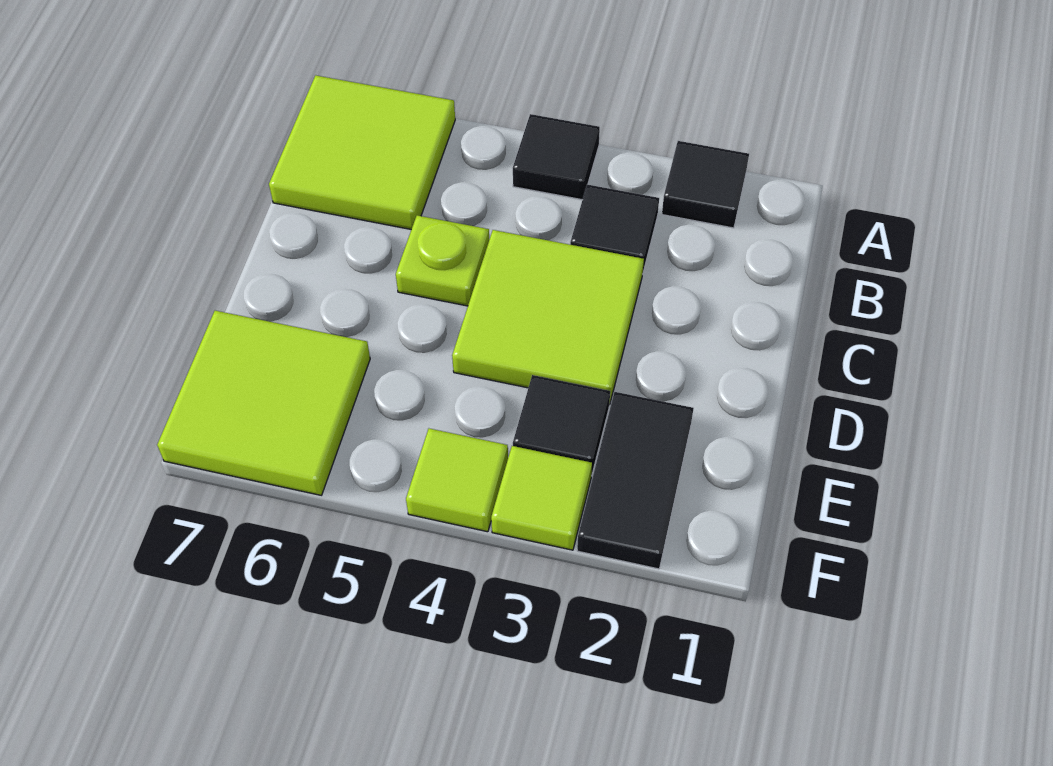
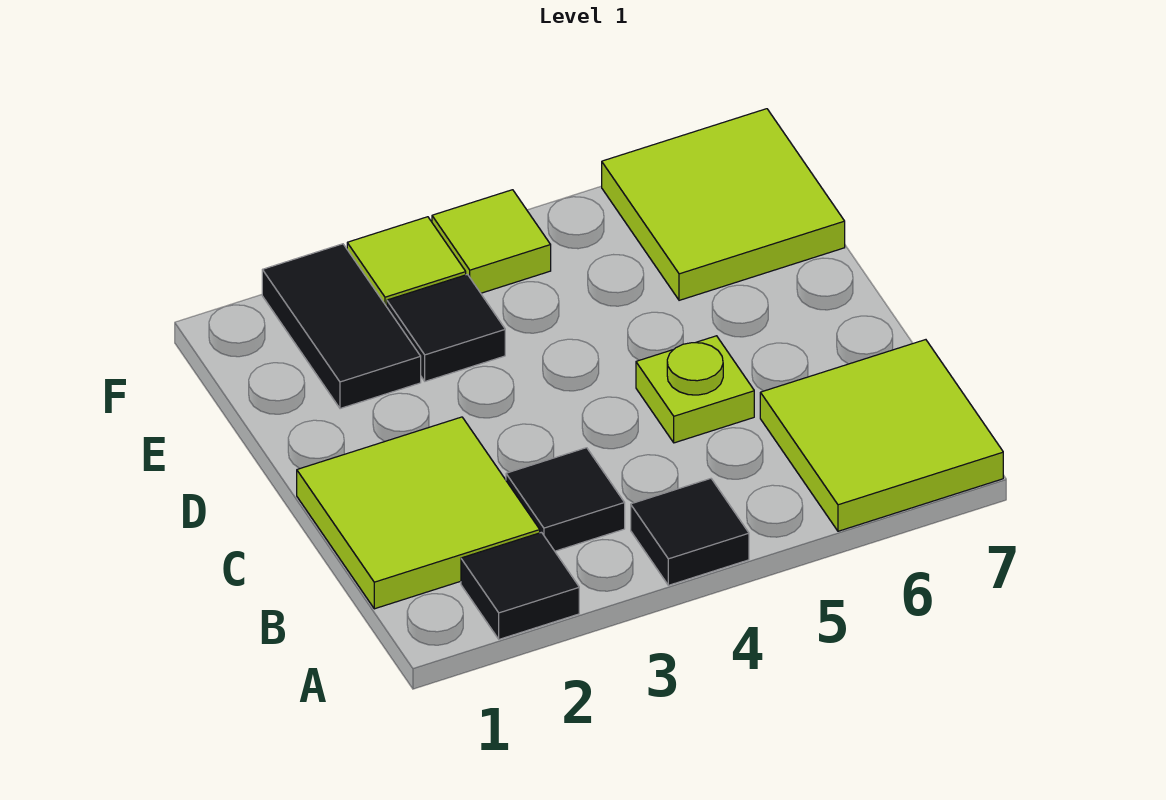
lime tile C3:D4 level 1 -> lime tile B1:C2 level 1

